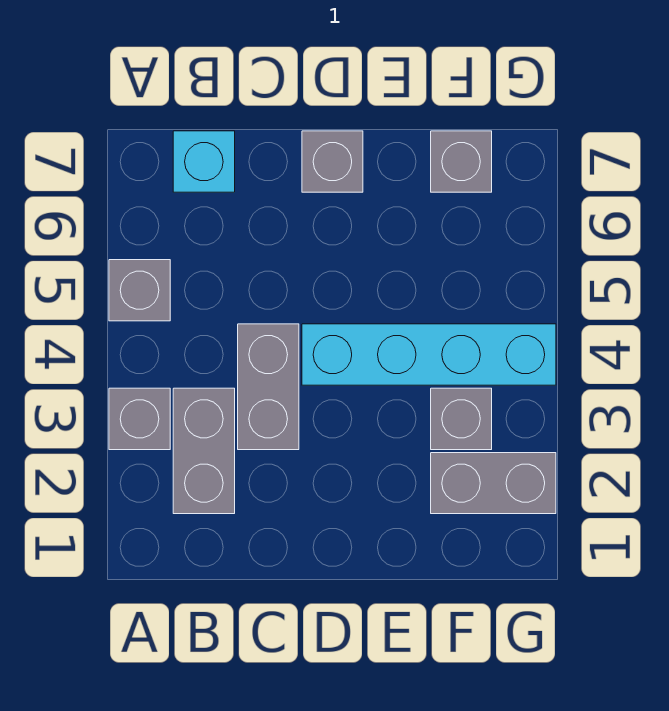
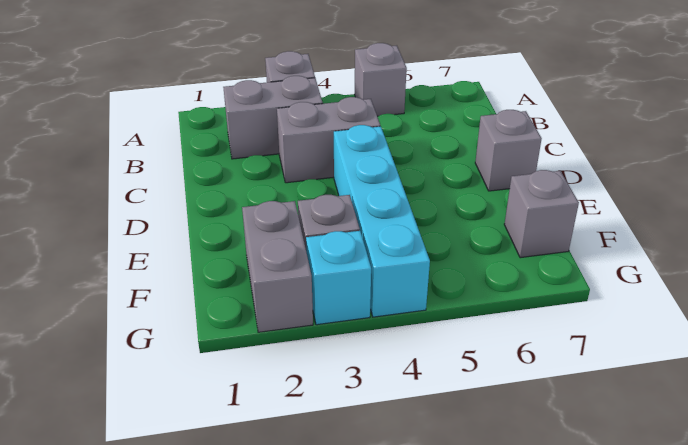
cyan brick B7 level 1 -> cyan brick G3 level 1

